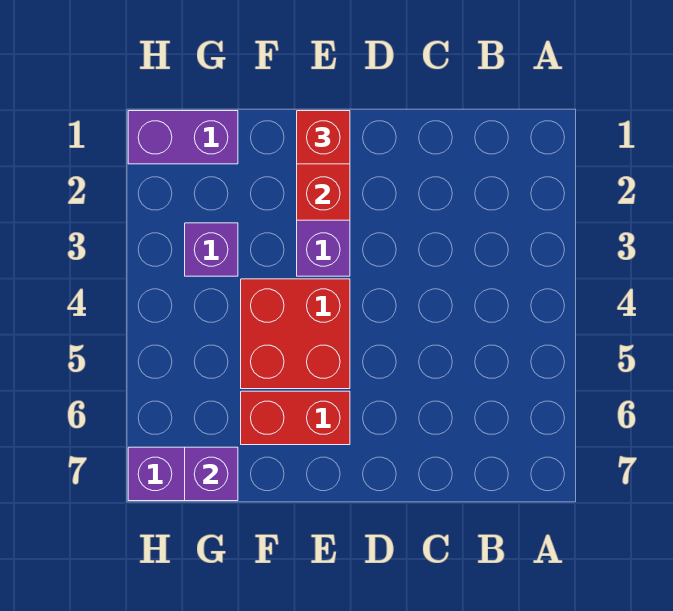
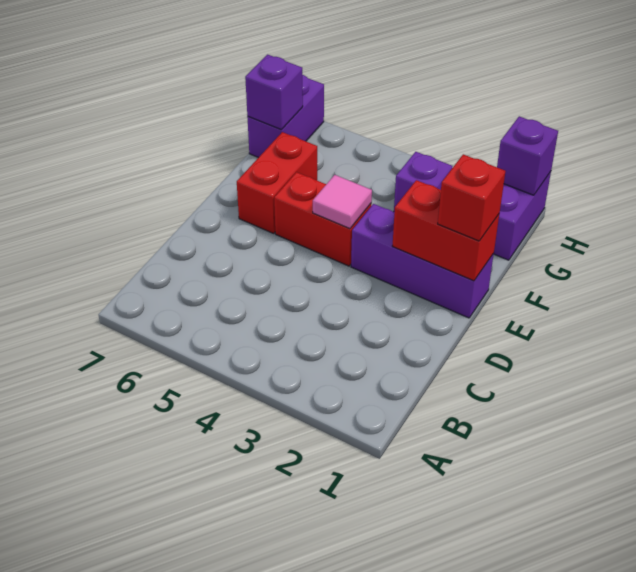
red brick E4:F5 level 1 -> red brick E4:E5 level 1
none -> pink tile E4 level 2
none -> purple brick H1 level 2

